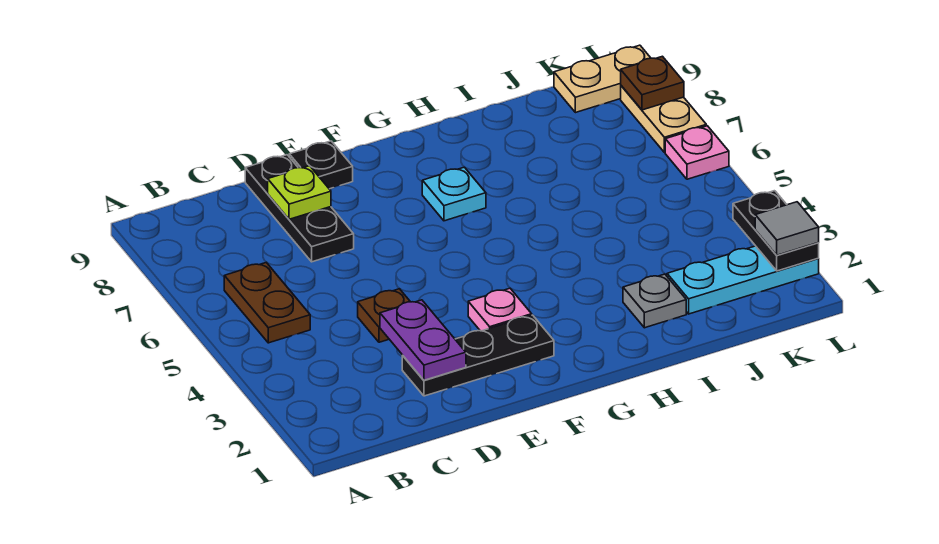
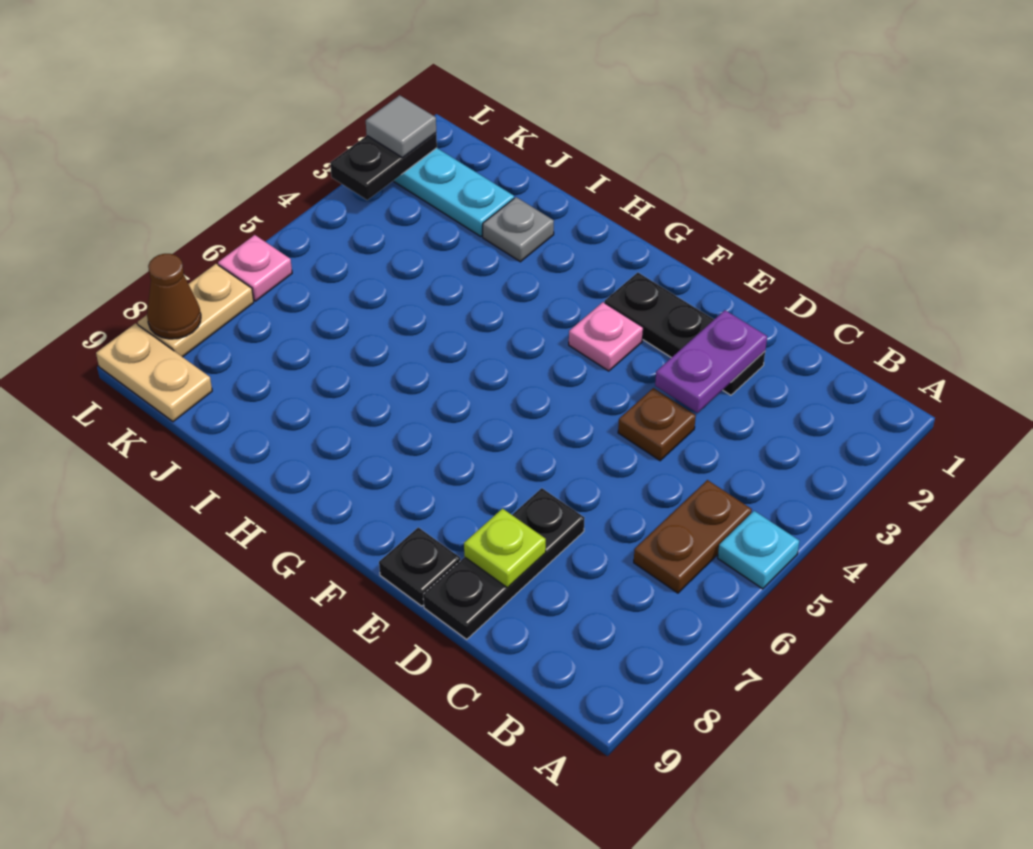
cyan plate G7 level 1 -> cyan plate A5 level 1
brown plate L8 level 2 -> brown cone L8 level 2

